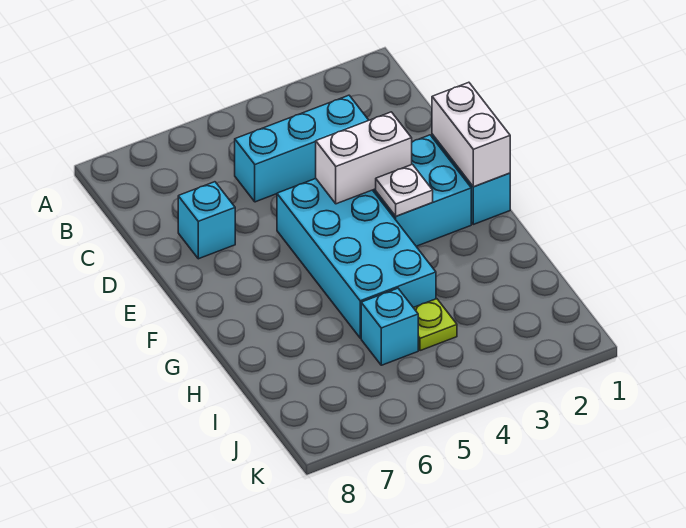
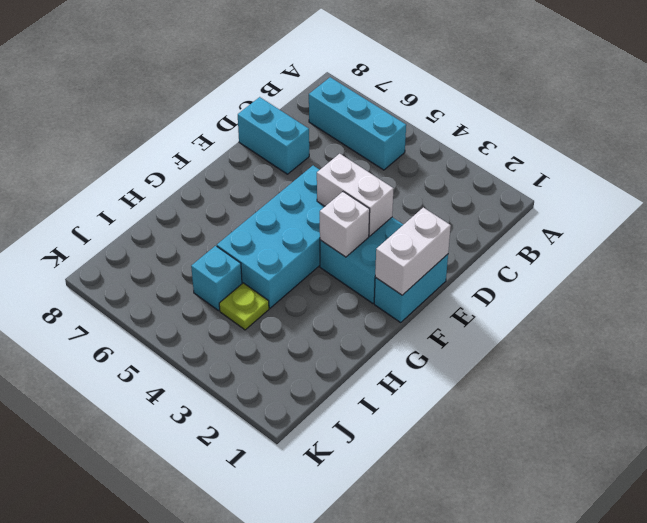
cyan brick C3:C5 level 1 -> cyan brick B5:B7 level 1
cyan brick D7 level 1 -> cyan brick D7:D8 level 1
white plate F3 level 2 -> white brick F3 level 2

